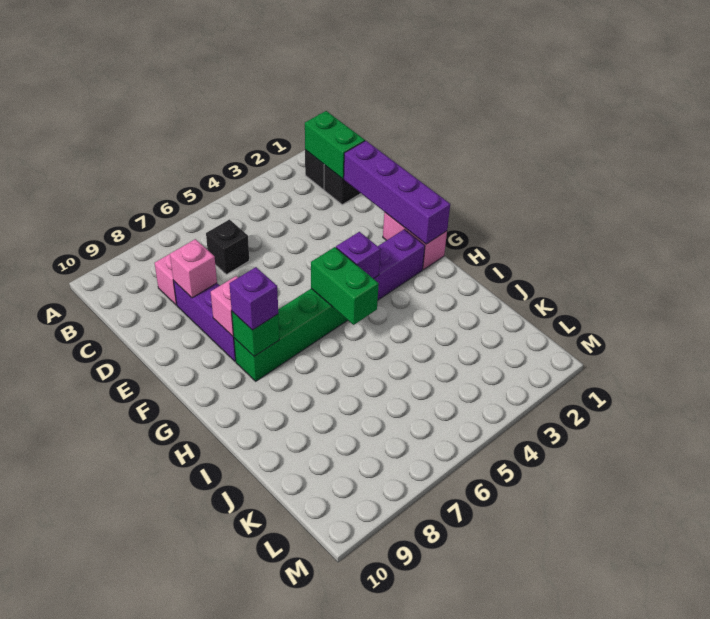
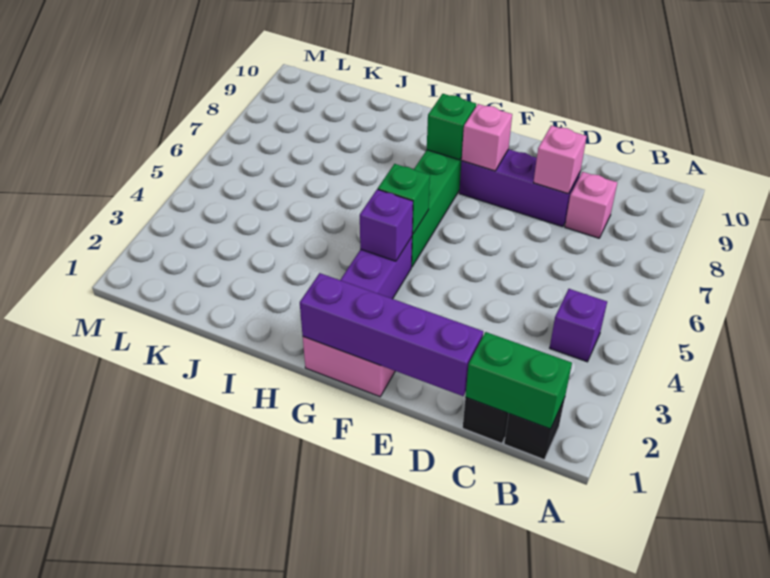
black brick C6 level 1 -> none
green brick G5:H5 level 2 -> green brick G5 level 2
purple brick G8 level 3 -> purple brick B4 level 1

